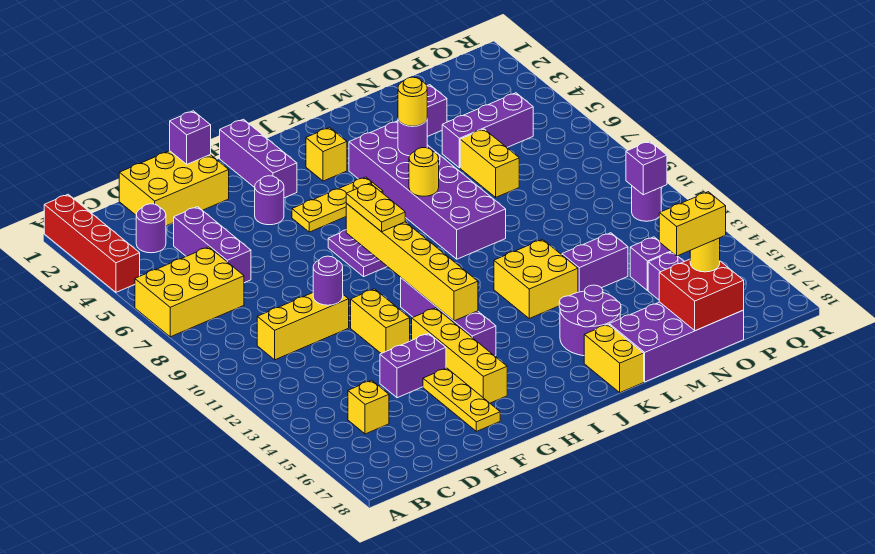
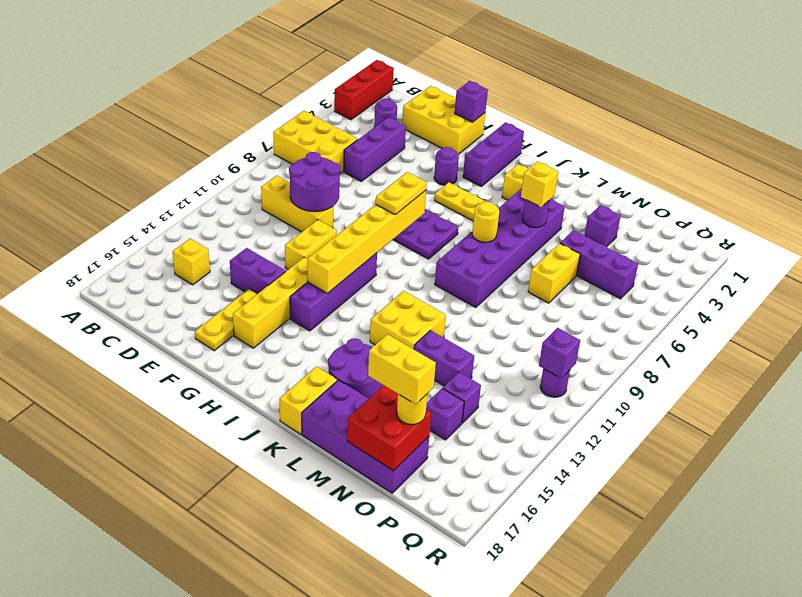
red brick A1:A4 level 1 -> red brick A1:A3 level 1
purple round brick E10 level 2 -> purple round brick D9:E10 level 2
yellow round brick L5 level 3 -> yellow brick L5 level 3

